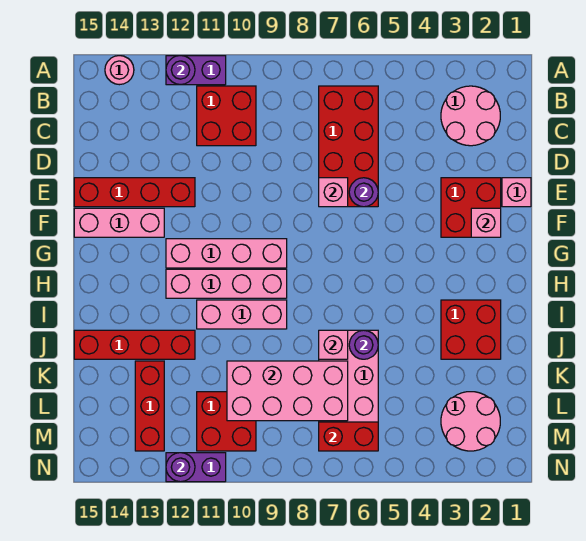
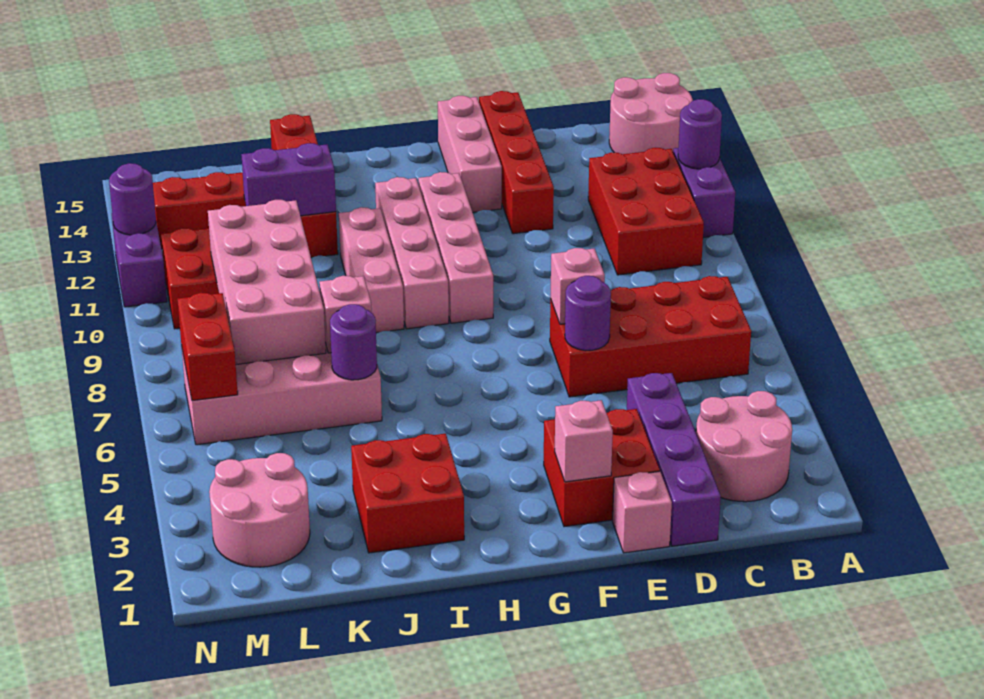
pink round brick A14 level 1 -> pink round brick A14:B15 level 1
red brick B10:C11 level 1 -> red brick B10:C12 level 1
none -> purple brick D1:D4 level 1
none -> purple brick J12:K12 level 2

